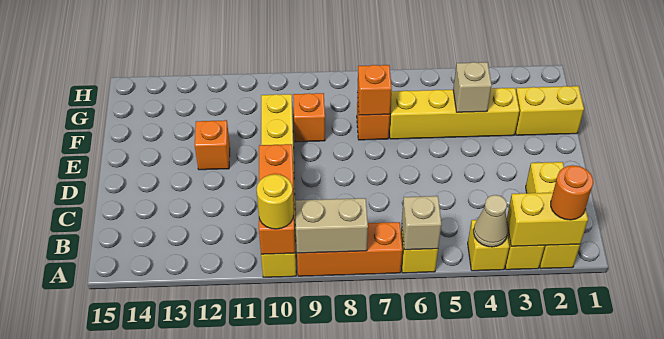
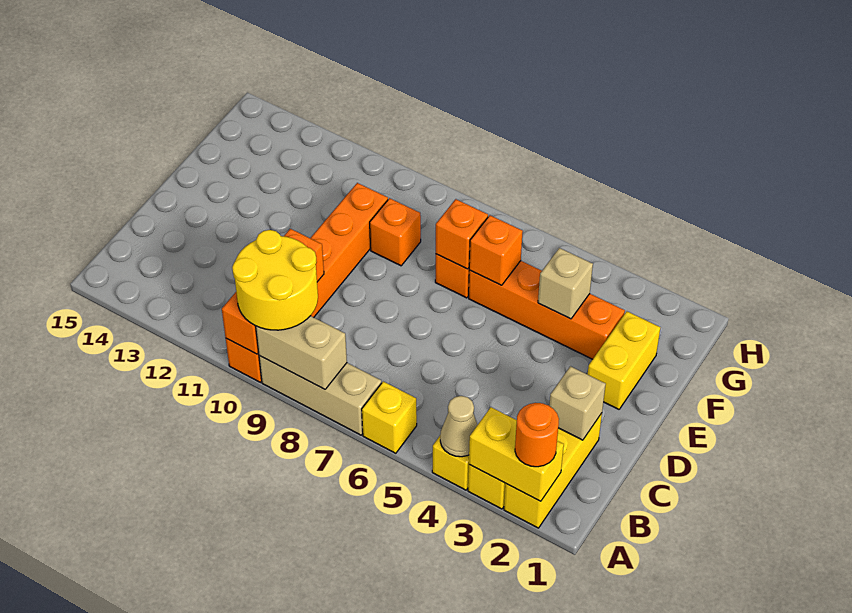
tan brick A6 level 2 -> tan brick C2 level 2
orange brick A7:A9 level 1 -> tan brick A7:A9 level 1
yellow brick A10:F10 level 1 -> orange brick A10:F10 level 1
yellow round brick A10 level 3 -> yellow round brick A9:B10 level 3
orange brick E12 level 1 -> orange brick F6 level 2
yellow brick F1:F2 level 1 -> yellow brick E2:F2 level 1
yellow brick F3:F6 level 1 -> orange brick F3:F6 level 1

